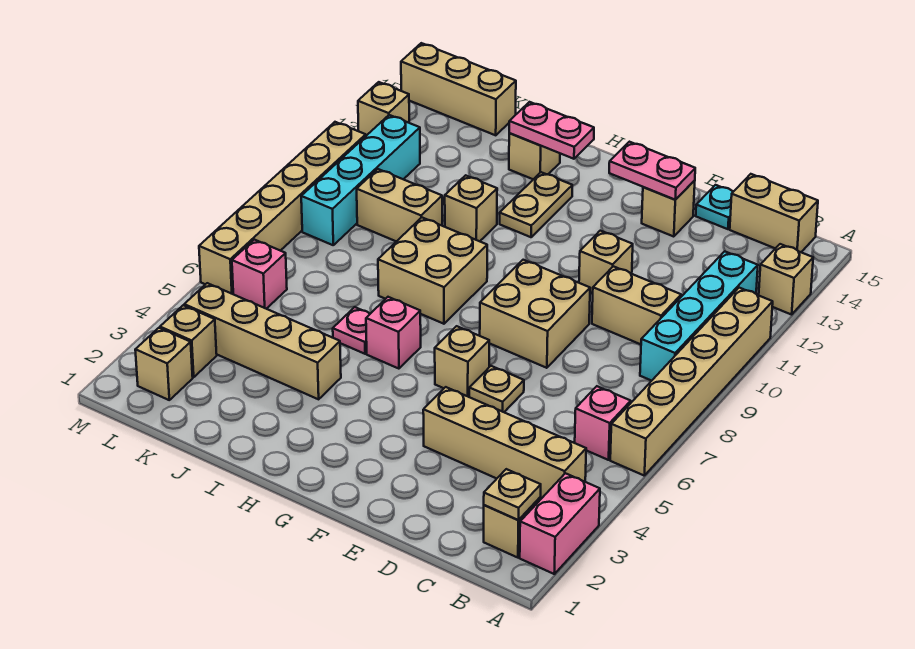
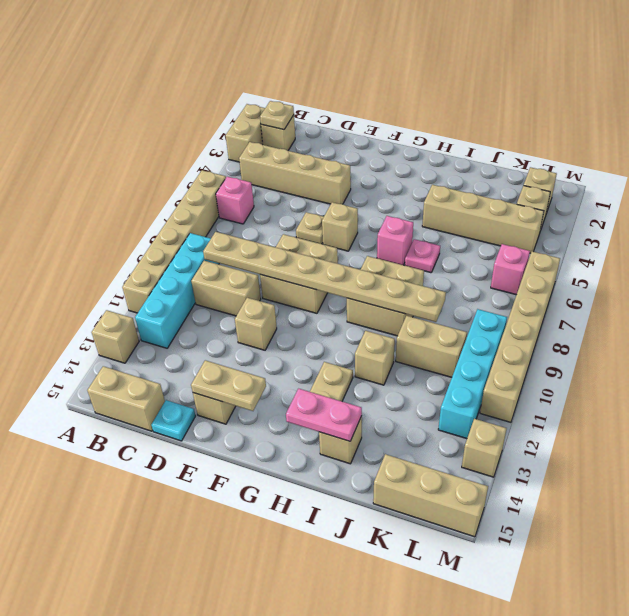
pink brick A2:A3 level 1 -> tan brick A2:A3 level 1
none -> tan plate C9:J9 level 2
pink plate E14:F14 level 2 -> tan plate E14:F14 level 2

